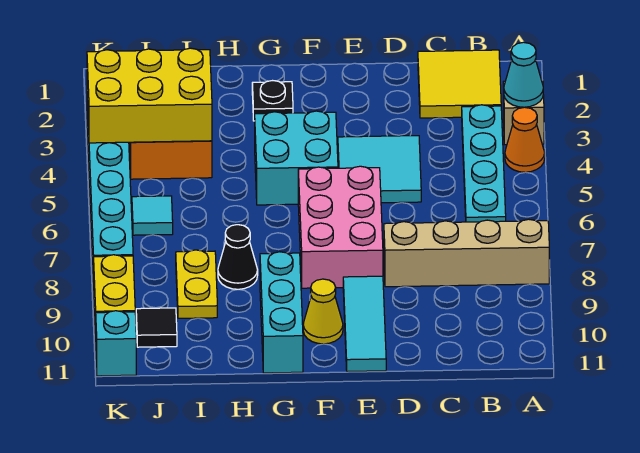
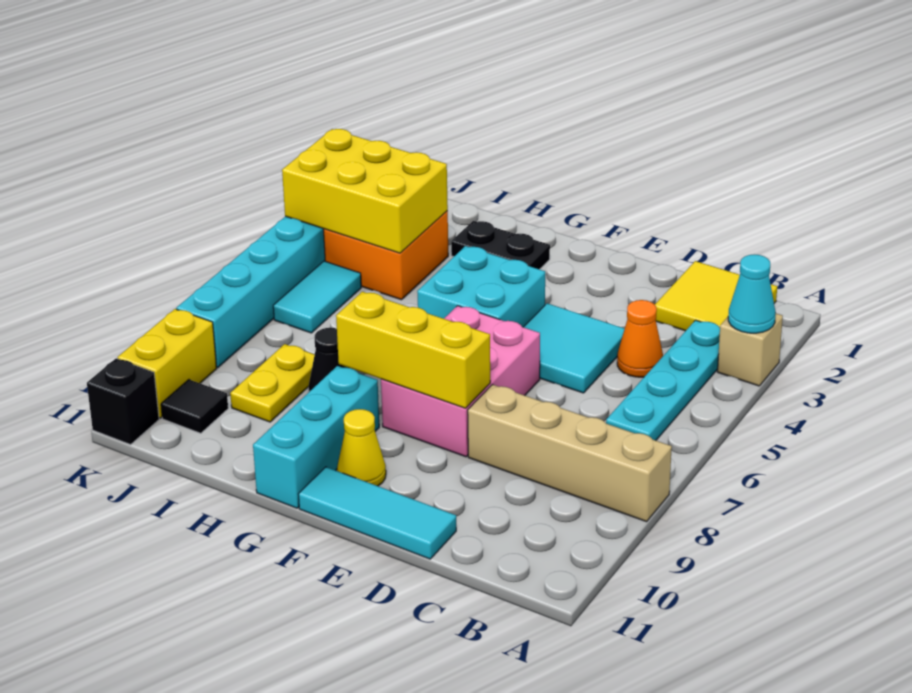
orange cone A4 level 1 -> orange cone C4 level 1
none -> yellow brick E8:G8 level 2
cyan tile E9:E11 level 1 -> cyan tile D11:F11 level 1
black plate G2 level 1 -> black plate G2:H2 level 1
cyan tile J6 level 1 -> cyan tile J5:J6 level 1
cyan brick K11 level 1 -> black brick K11 level 1

